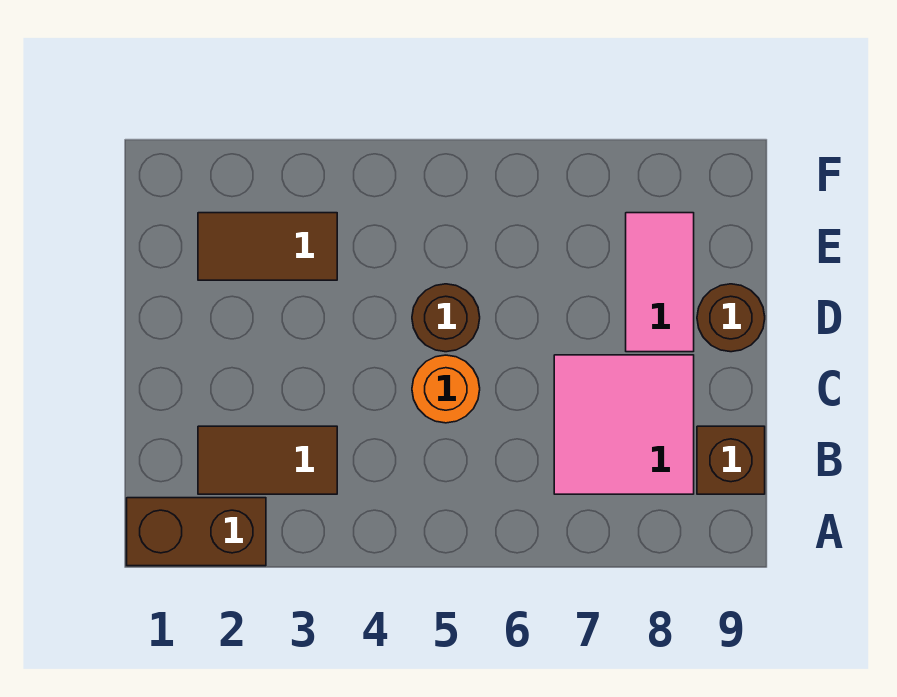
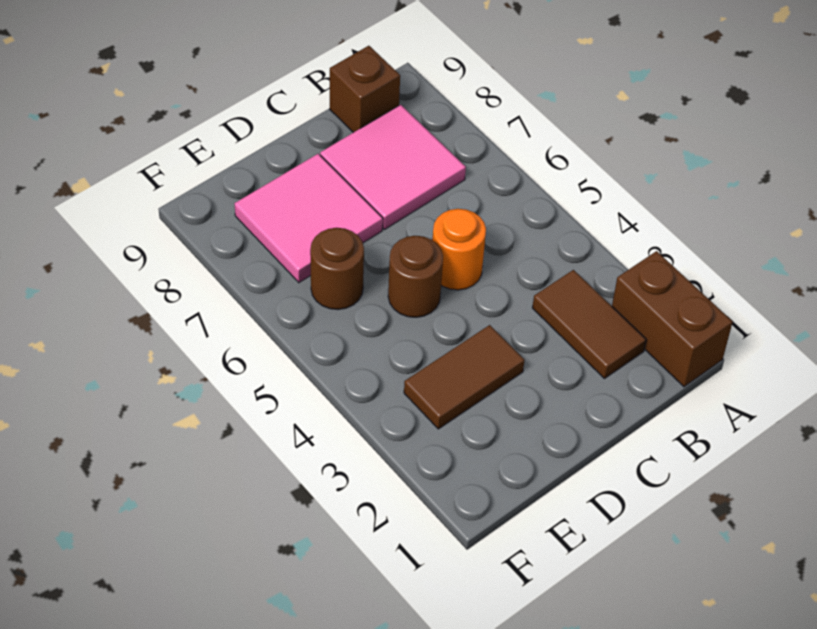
pink tile D8:E8 level 1 -> pink tile D7:E8 level 1
brown round brick D9 level 1 -> brown round brick E6 level 1
brown tile E2:E3 level 1 -> brown tile D3:E3 level 1

